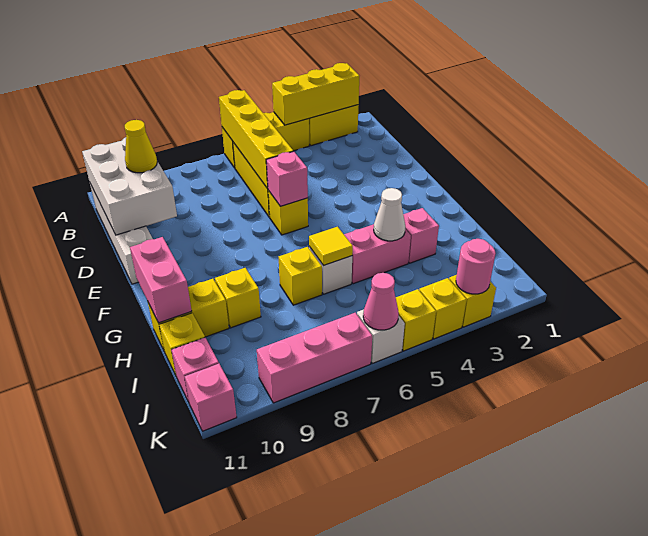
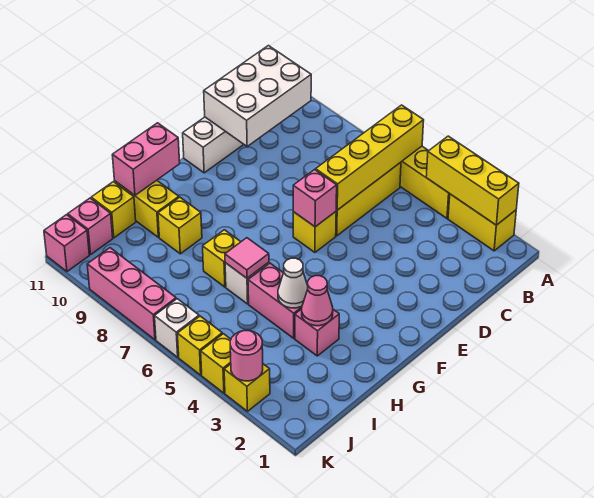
yellow cone C10 level 3 -> none
yellow tile H6 level 2 -> pink tile H6 level 2
pink cone K6 level 2 -> pink cone H3 level 2

